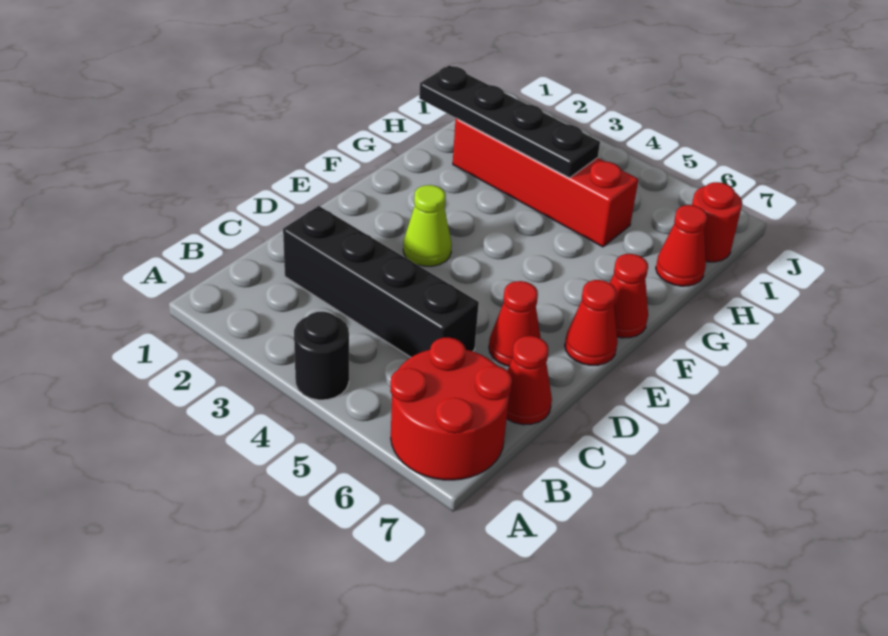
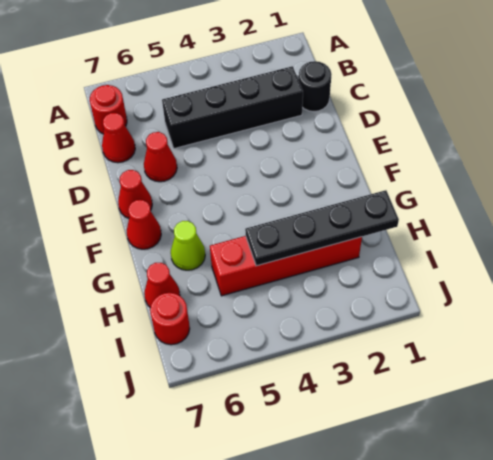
black round brick A4 level 1 -> black round brick C1 level 1
red round brick A6:B7 level 1 -> red round brick B7 level 1
lime cone E3 level 1 -> lime cone G6 level 1

